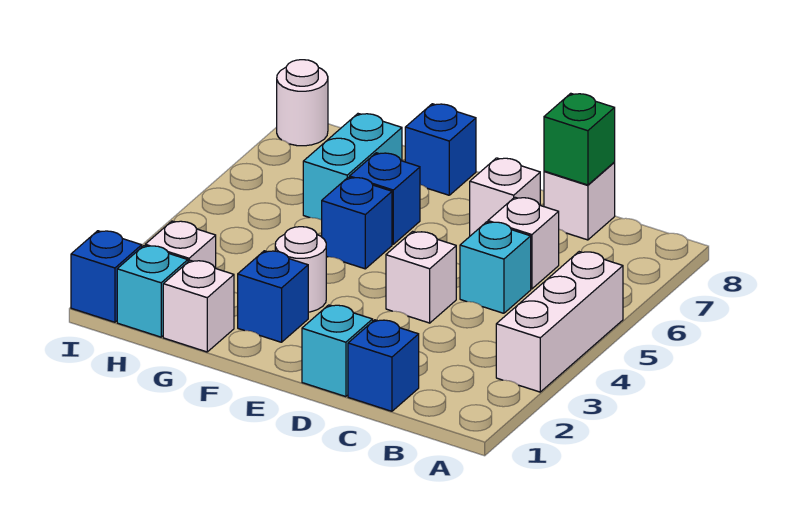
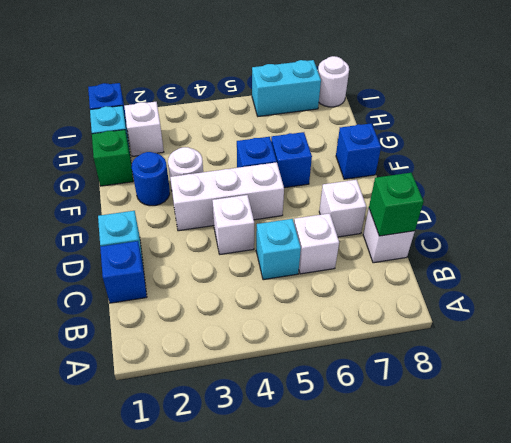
white brick A3:A5 level 1 -> white brick E3:E5 level 1
blue brick F2 level 1 -> blue round brick F2 level 1
white brick G1 level 1 -> green brick G1 level 1
cyan brick G6:G7 level 1 -> cyan brick I6:I7 level 1

